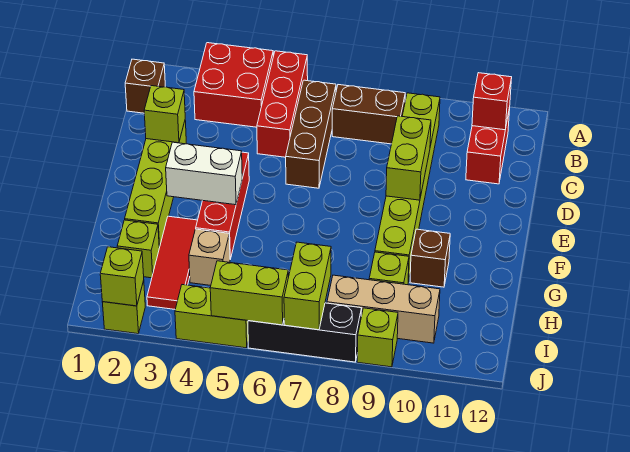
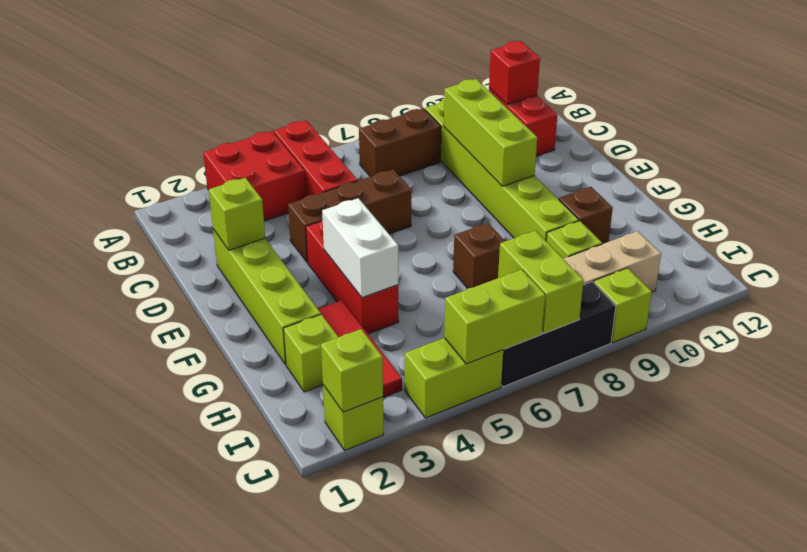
brown brick B1 level 1 -> brown brick G7 level 1
brown brick B6:D6 level 1 -> brown brick D4:D6 level 1
lime brick D9:E9 level 2 -> lime brick C9:E9 level 2
white brick F3:F4 level 2 -> white brick F4:G4 level 2
tan brick H4 level 1 -> none

